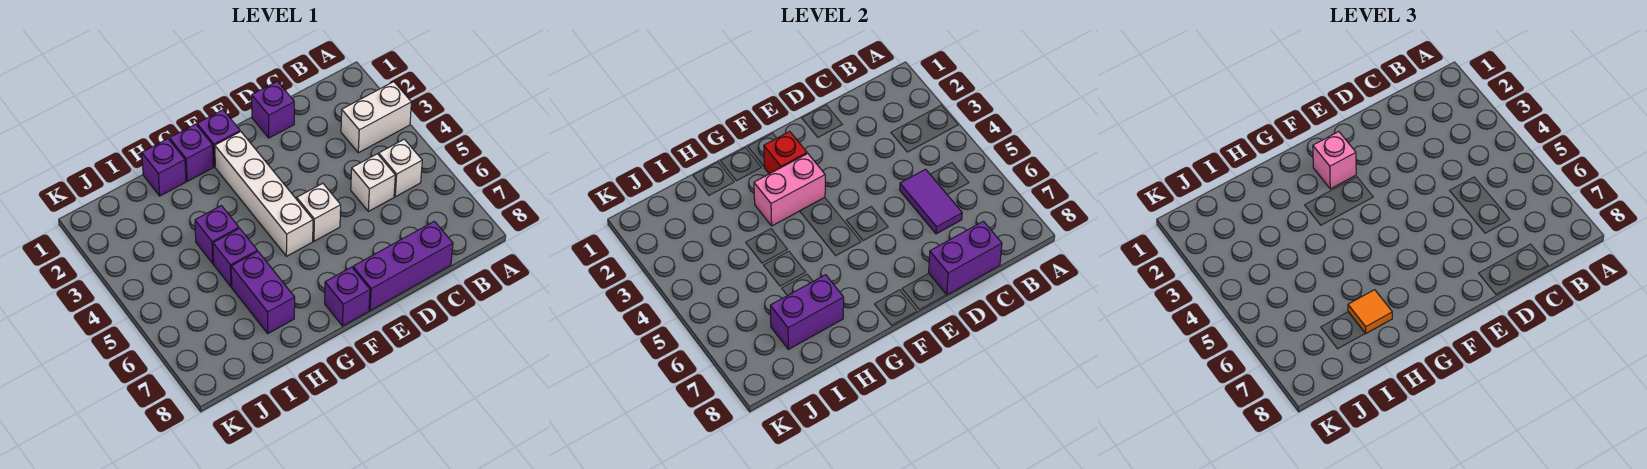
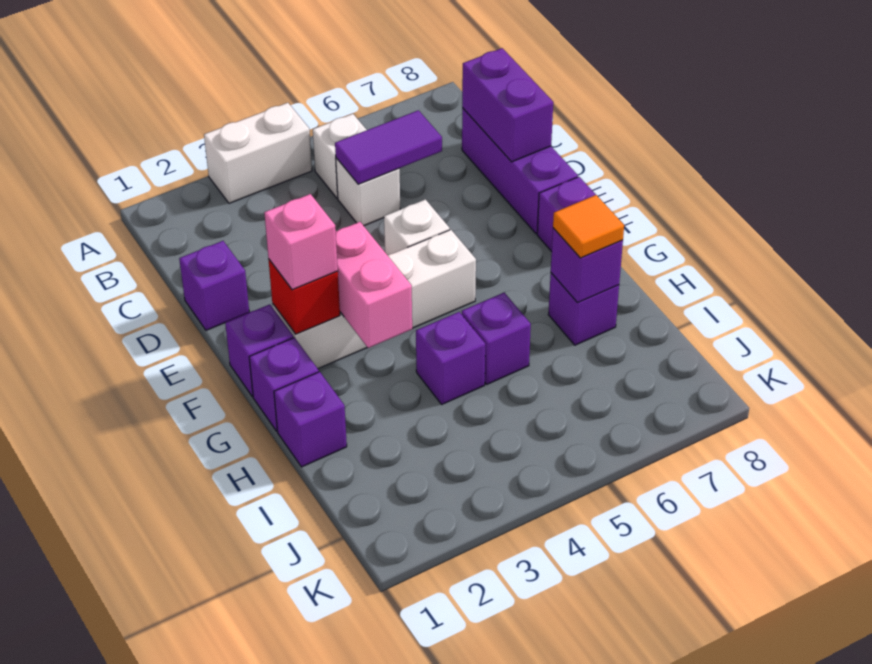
white brick A3:B3 level 1 -> white brick A3:A4 level 1
purple brick H6:H7 level 1 -> purple brick H7 level 1
purple brick H7:I7 level 2 -> purple brick H7 level 2

